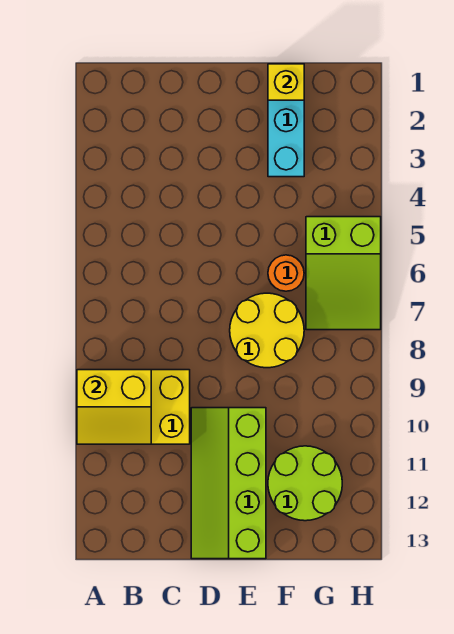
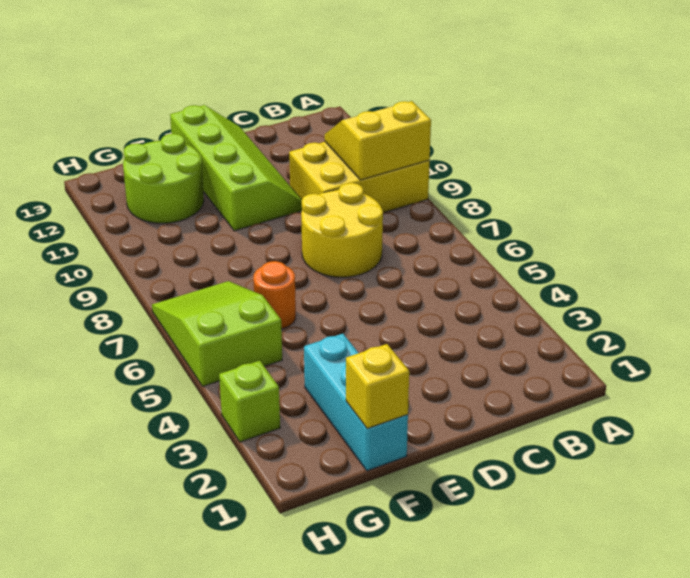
yellow round brick E7:F8 level 1 -> yellow round brick C7:D8 level 1
none -> lime brick H3 level 1

